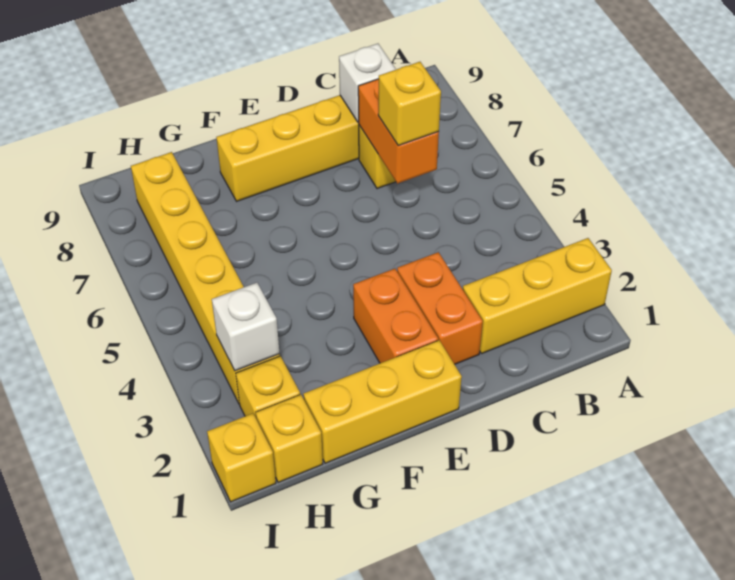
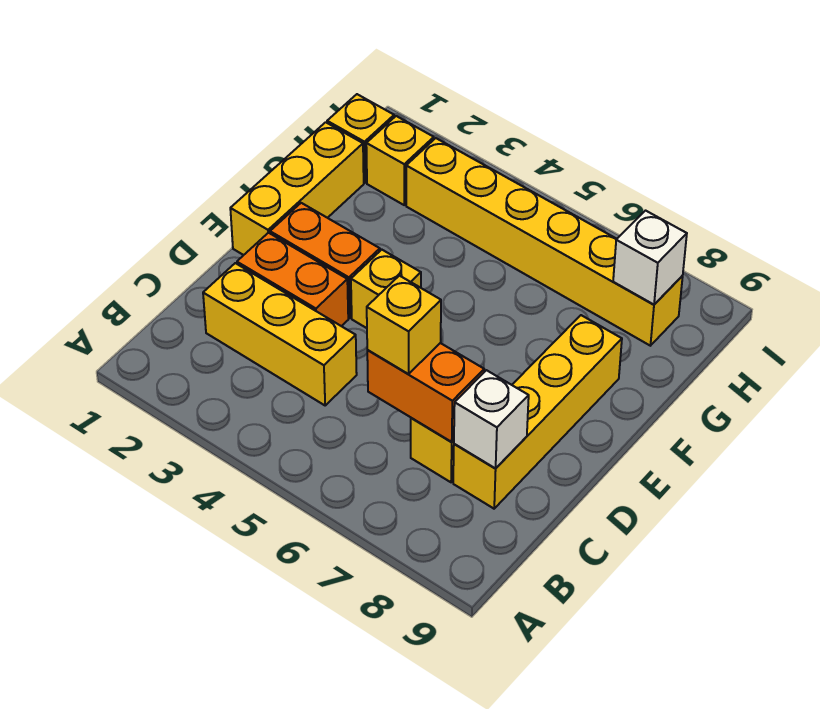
yellow brick A2:C2 level 1 -> yellow brick C2:C4 level 1
white brick H3 level 2 -> white brick H8 level 2
yellow brick I1 level 1 -> yellow brick E4 level 1

